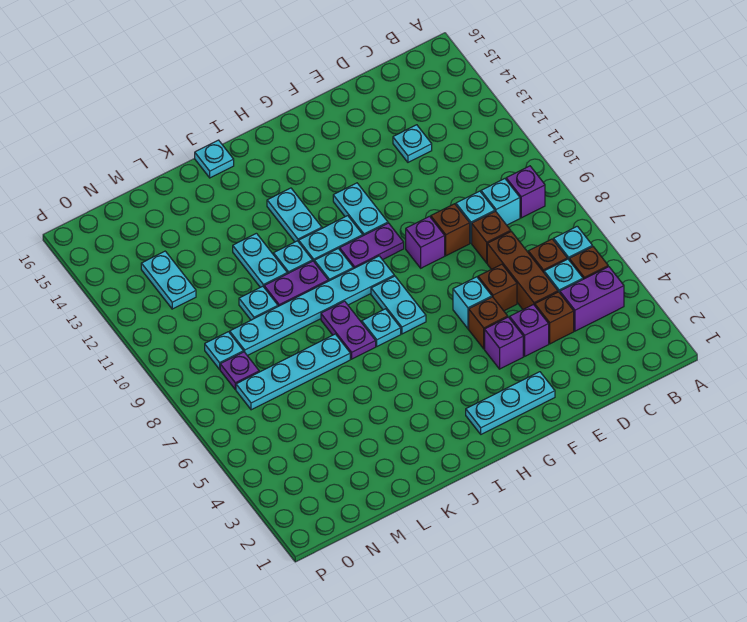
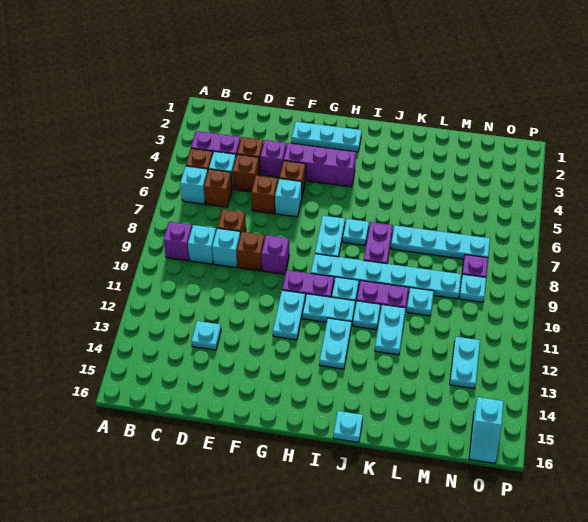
brown brick D5:D7 level 1 -> brown brick D5 level 1
purple brick F4 level 1 -> purple brick F4:H4 level 1
none -> cyan slope O15:O16 level 1 top 15

